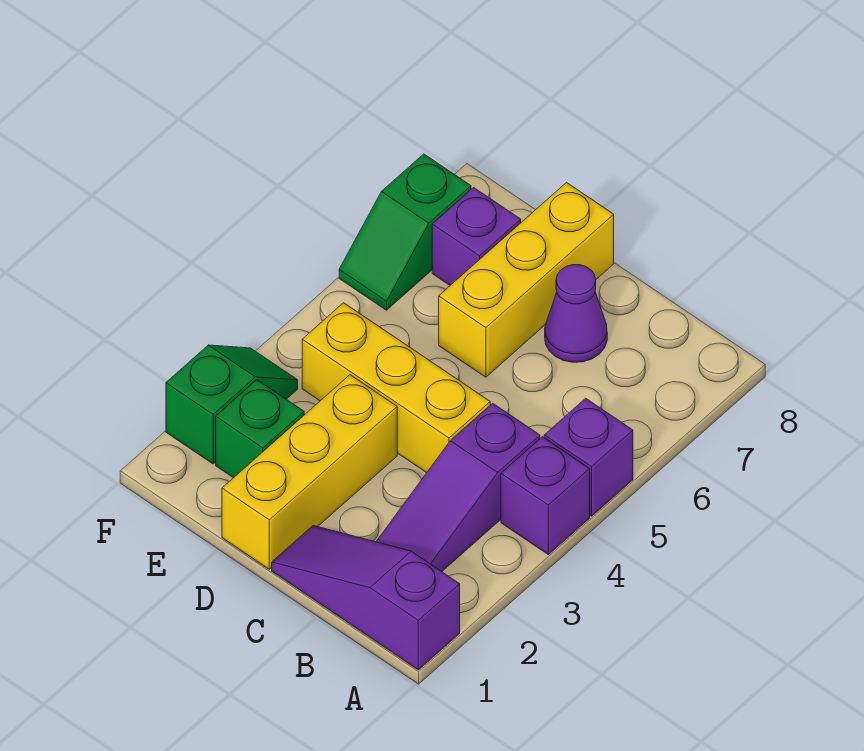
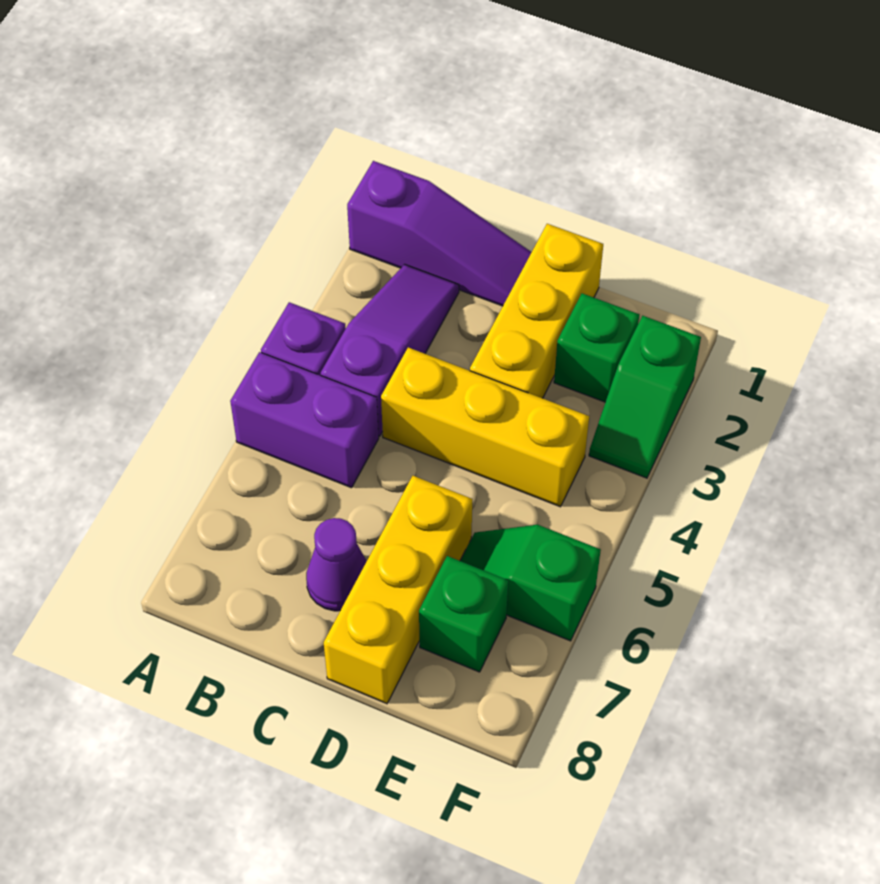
purple brick A5 level 1 -> purple brick A5:B5 level 1
purple brick E7 level 1 -> green brick E7 level 1
green slope F6:F7 level 1 top 7 -> green slope E6:F6 level 1 top F

